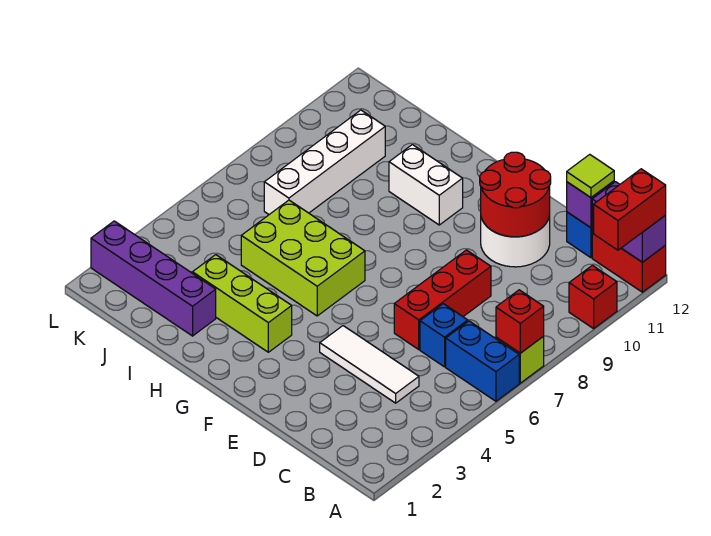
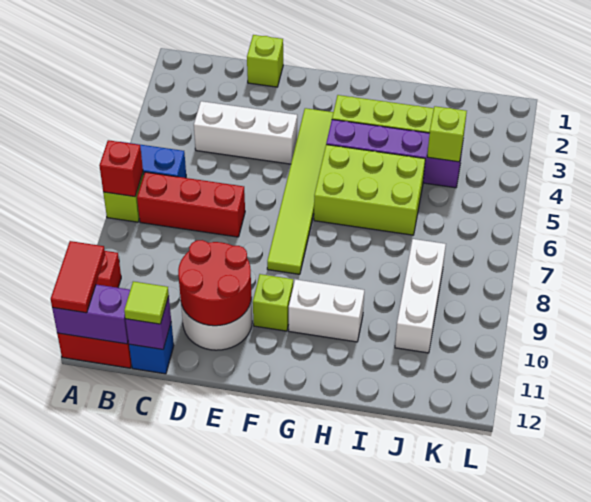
red brick A11:A12 level 3 -> red tile A11:A12 level 3
white tile C4:E4 level 1 -> white brick C4:E4 level 1
blue brick C6 level 1 -> none
none -> lime brick D1 level 1
red brick D6:D8 level 1 -> red brick B7:D7 level 1
none -> lime tile F3:F8 level 1
none -> lime brick F10 level 1
purple brick I2:L2 level 1 -> purple brick G4:J4 level 1
none -> lime brick J4 level 2
white brick J7:J10 level 1 -> white brick J8:J10 level 1

